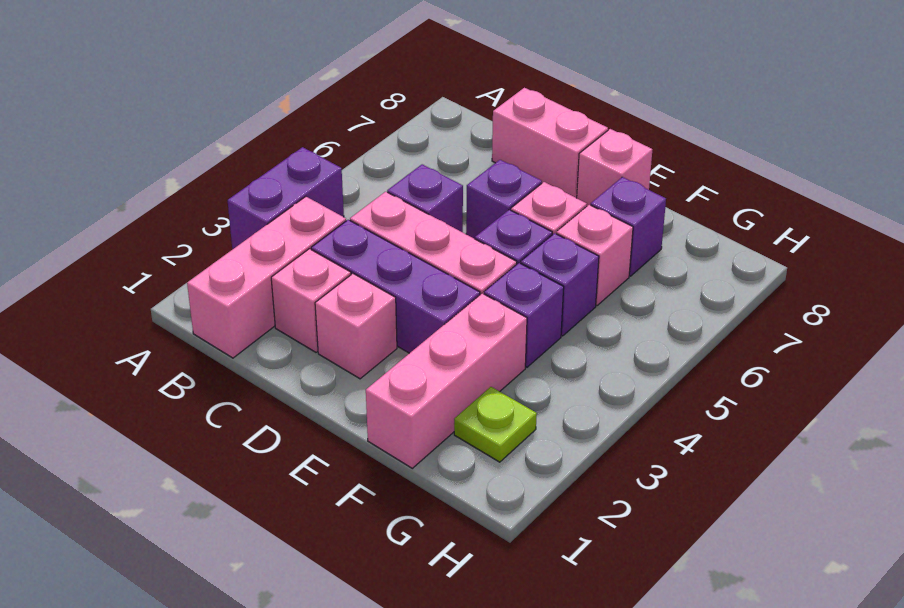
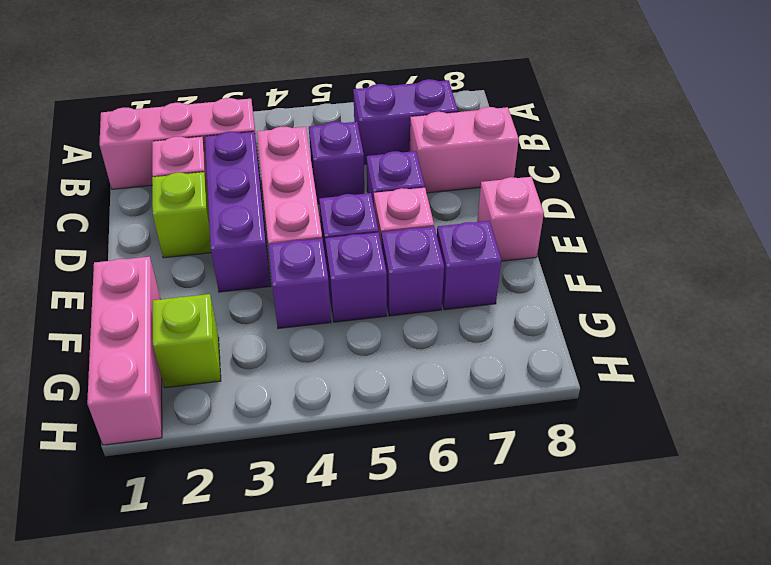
purple brick A3:A4 level 1 -> purple brick B6:B7 level 1
pink brick C8:D8 level 1 -> pink brick C7:C8 level 1
pink brick D2 level 1 -> lime brick D2 level 1
pink brick F1:F3 level 1 -> pink brick F1:H1 level 1
pink brick F6 level 1 -> purple brick F6 level 1
lime plate G2 level 1 -> lime brick G2 level 1

